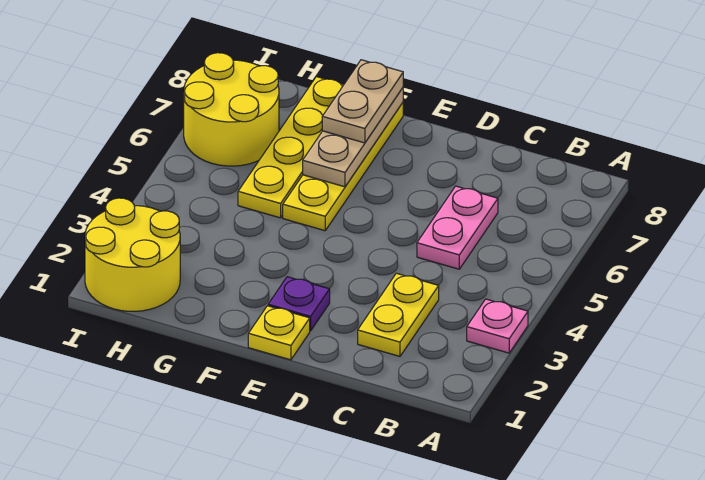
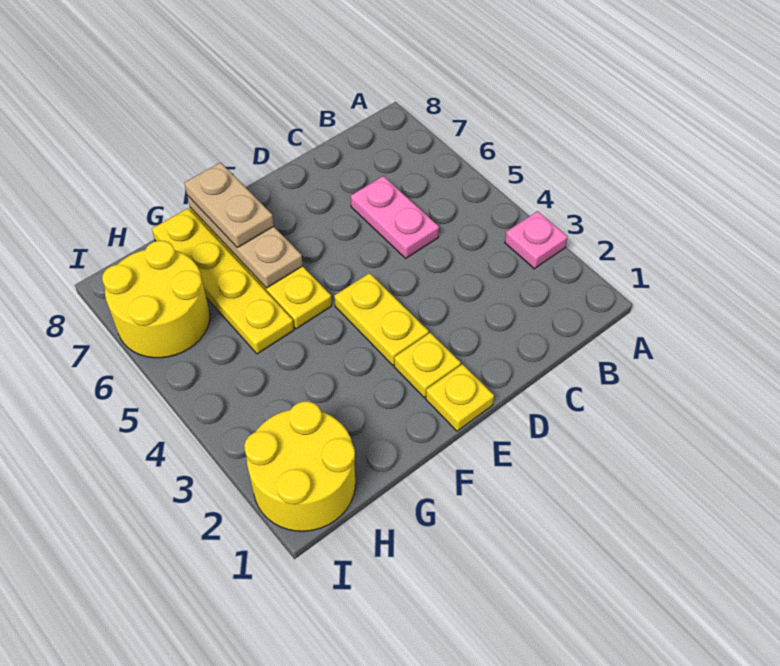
yellow plate C2:C3 level 1 -> yellow plate E3:E4 level 1
purple plate E2 level 1 -> yellow plate E2 level 1

